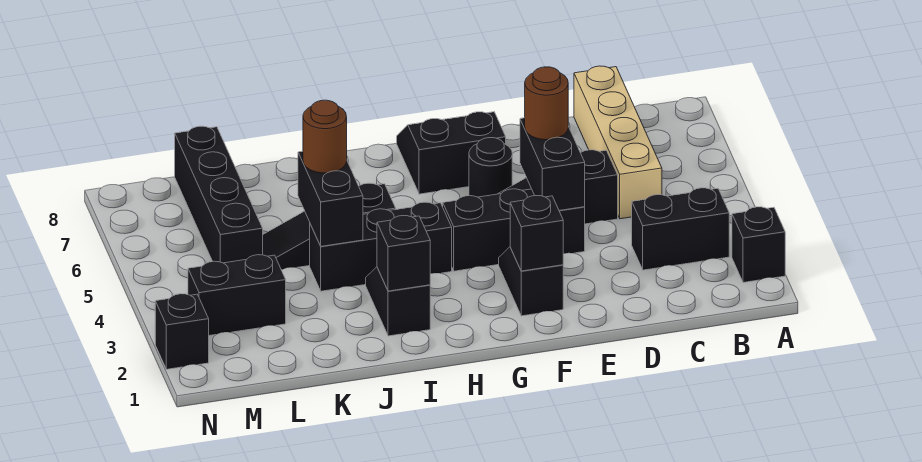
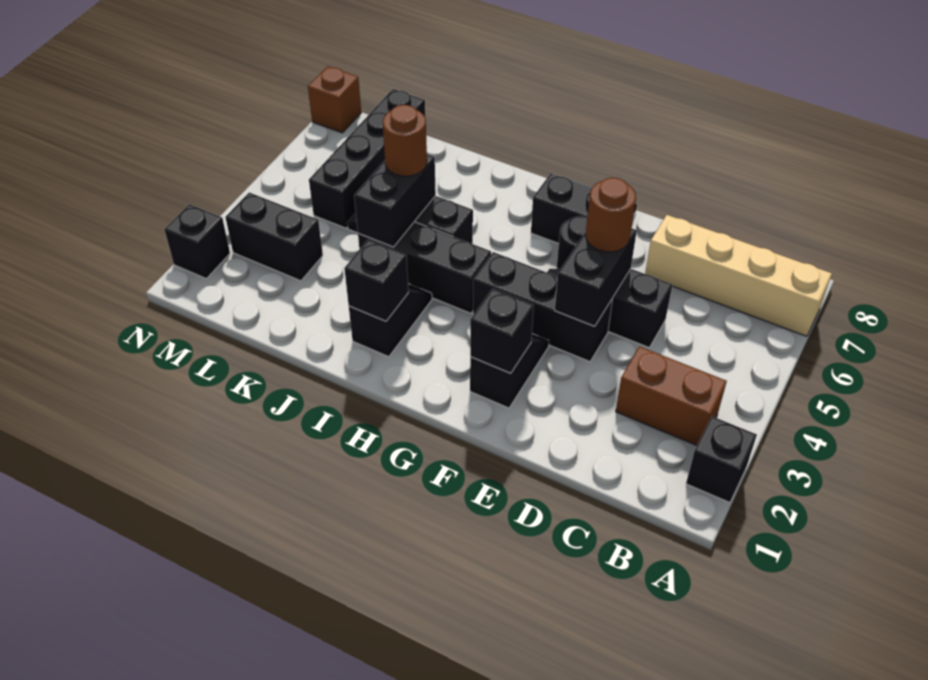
black brick B3:C3 level 1 -> brown brick B3:C3 level 1
tan brick C5:C8 level 1 -> tan brick A7:D7 level 1
none -> brown brick N8 level 1

